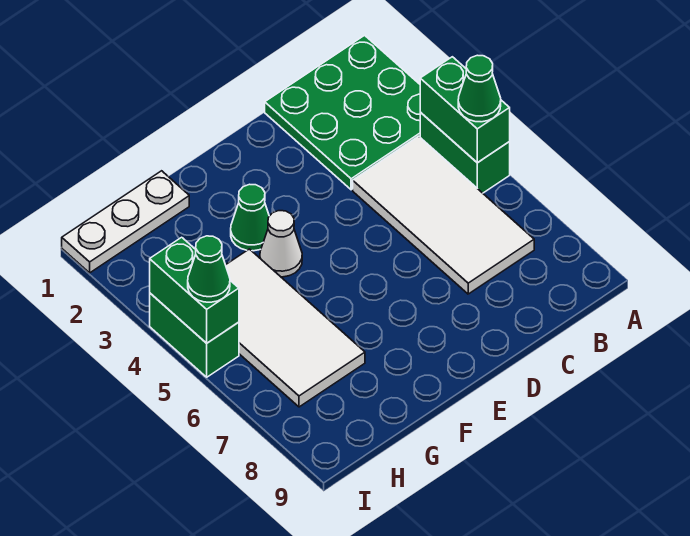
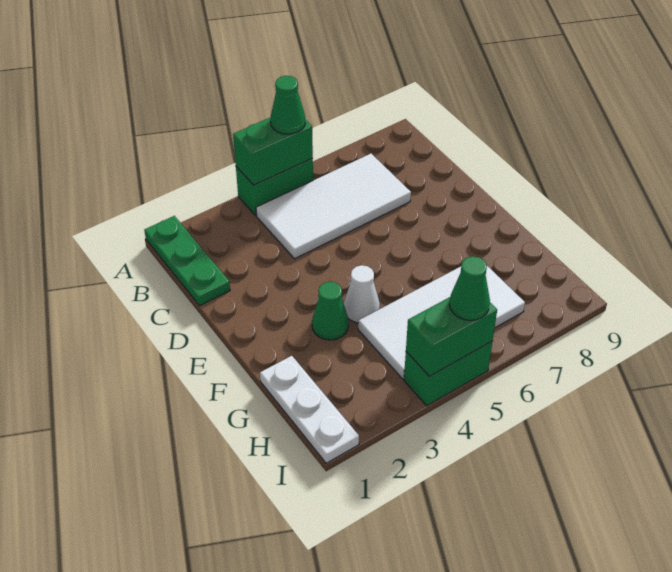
green plate A1:C3 level 1 -> green plate A1:C1 level 1

